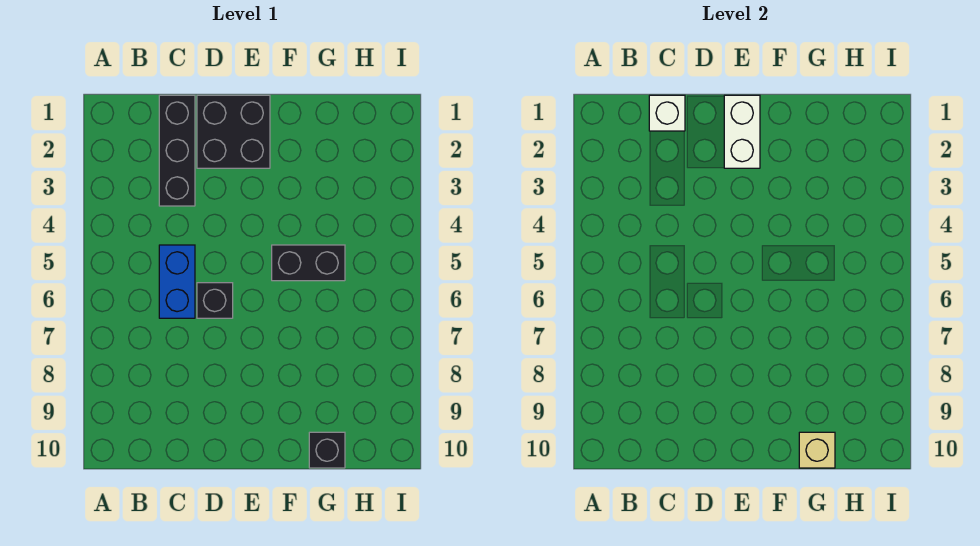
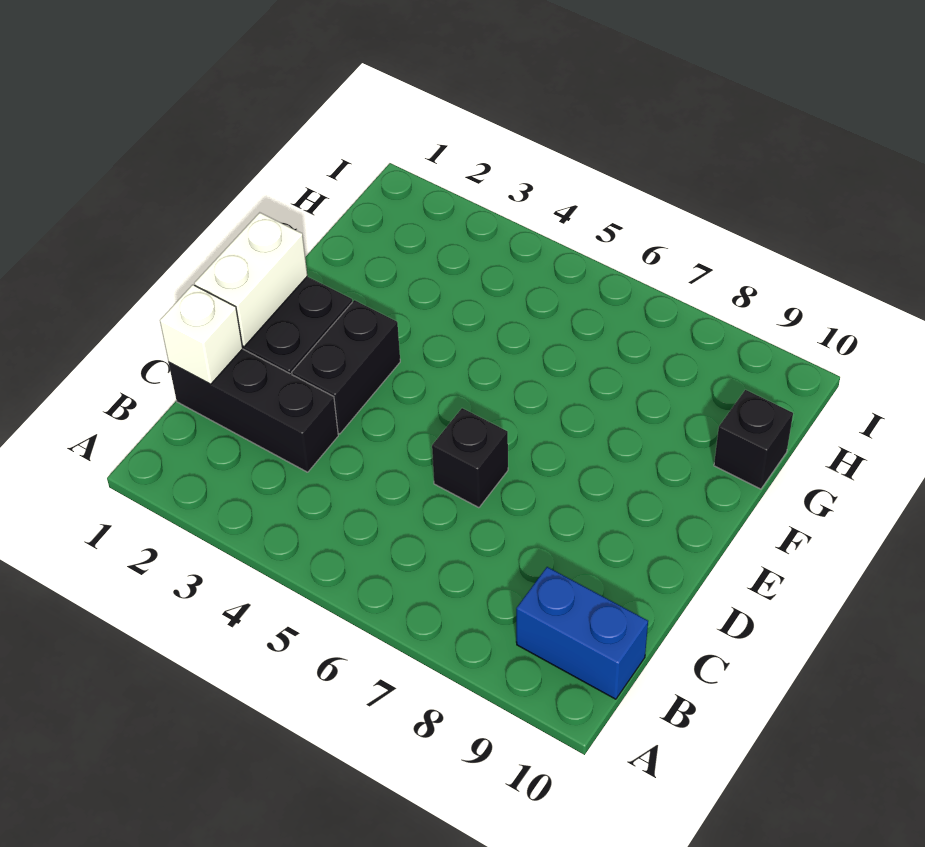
blue brick C5:C6 level 1 -> blue brick B9:B10 level 1
white brick E1:E2 level 2 -> white brick D1:E1 level 2
black brick F5:G5 level 1 -> black brick D3:E3 level 1
tan brick G10 level 2 -> none

